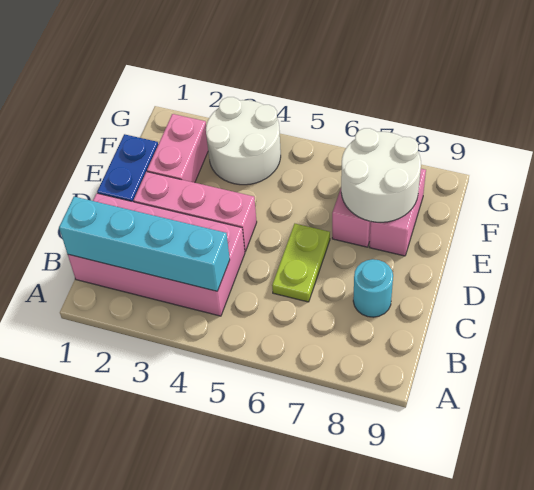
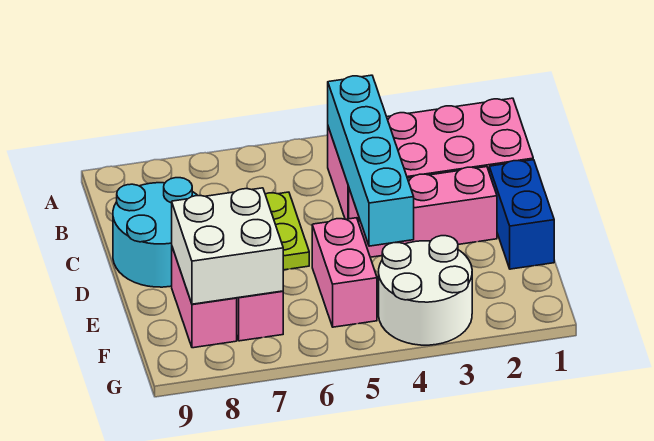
cyan brick B1:B4 level 2 -> cyan brick B4:E4 level 2
cyan round brick C8 level 1 -> cyan round brick C8:D9 level 1
pink brick E2:F2 level 1 -> pink brick E5:F5 level 1
white round brick E7:F8 level 2 -> white brick E7:F8 level 2

